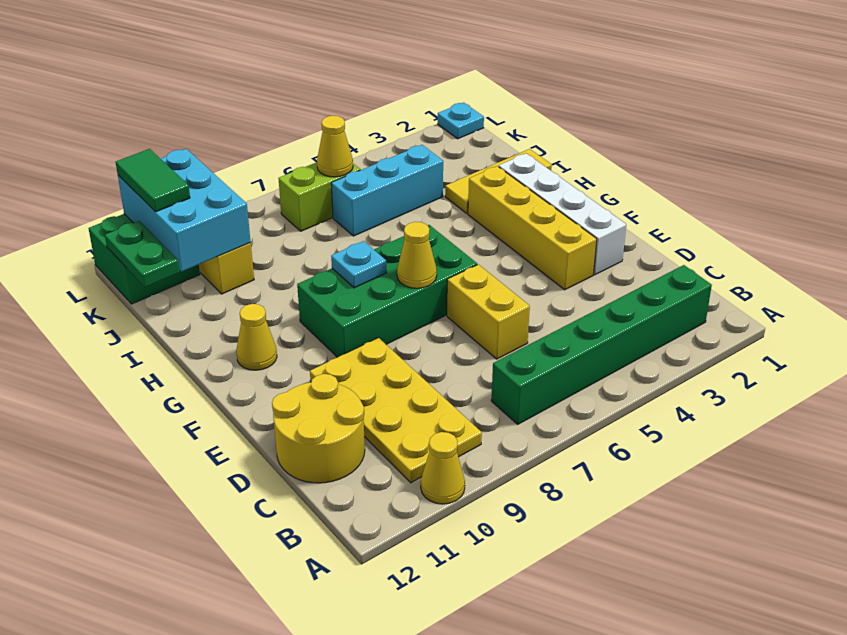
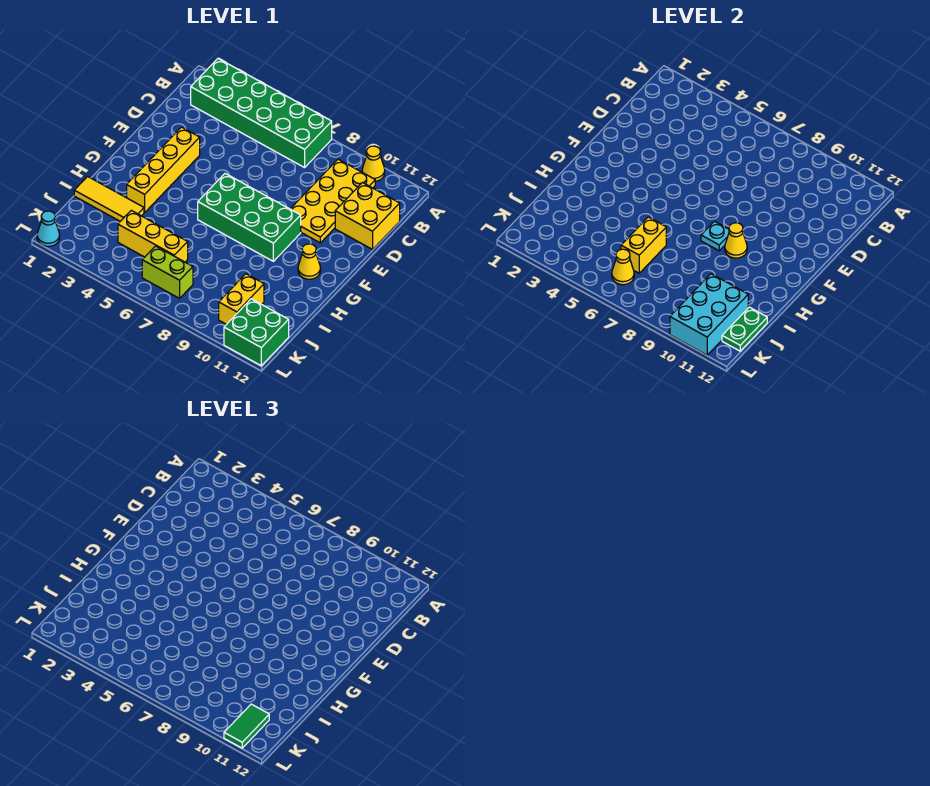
green brick B2:B7 level 1 -> green brick A2:B7 level 1
yellow round brick C11:D12 level 1 -> yellow brick C11:D12 level 1
yellow brick D6:E6 level 1 -> yellow brick I6:J6 level 2
white brick E2:H2 level 1 -> none
yellow cone F7 level 2 -> yellow cone G9 level 2
cyan brick J4:J6 level 1 -> yellow brick J4:J6 level 1
cyan plate L1 level 1 -> cyan cone L1 level 1

